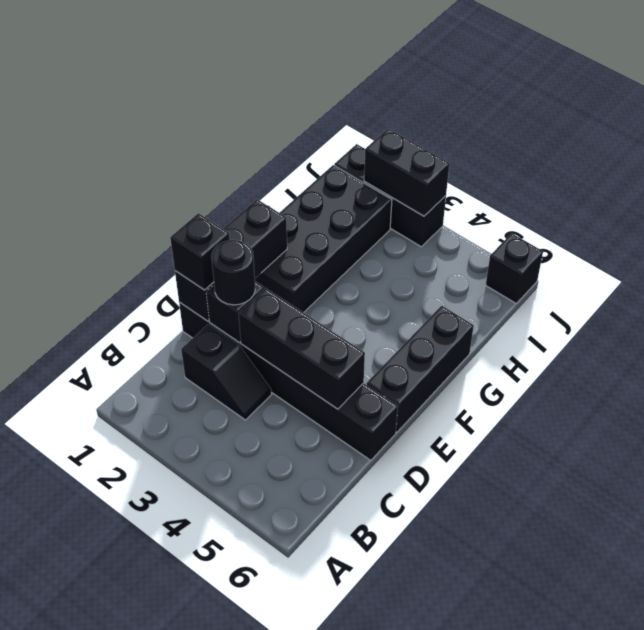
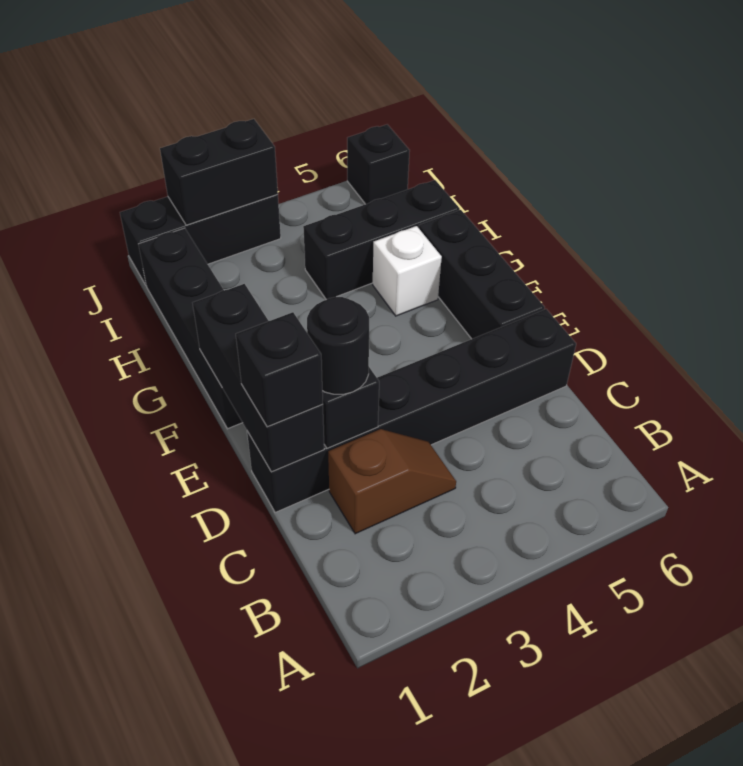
black slope C2:C3 level 1 top 2 -> brown slope C2:C3 level 1 top 2
black brick D3:D5 level 2 -> black brick H4:H6 level 1
black brick F1:I2 level 1 -> black brick F1:I1 level 1
none -> white brick G5 level 1

